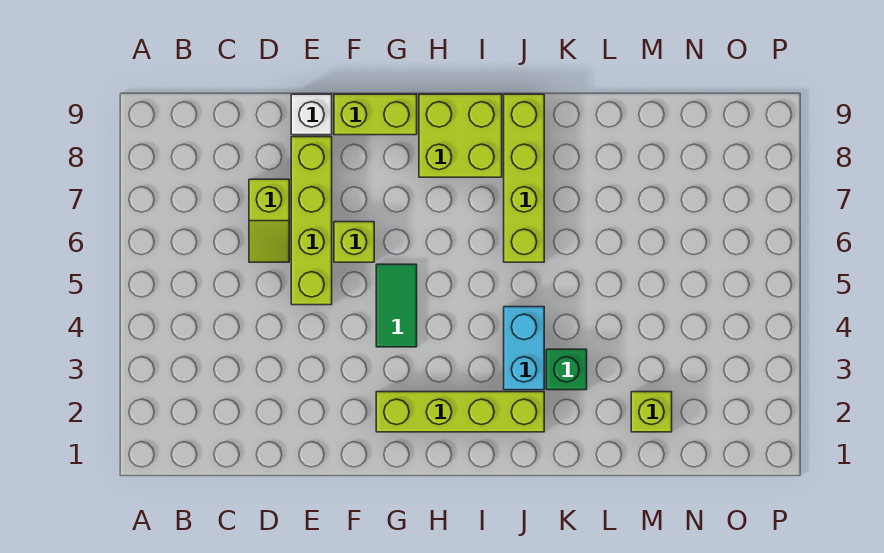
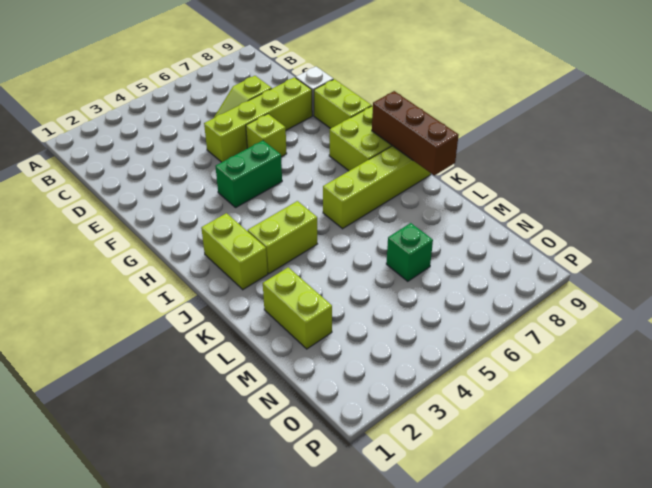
lime brick G2:J2 level 1 -> lime brick I2:J2 level 1
green tile G4:G5 level 1 -> green brick G4:G5 level 1
none -> brown brick I9:K9 level 2
cyan brick J3:J4 level 1 -> lime brick J3:J4 level 1
green brick K3 level 1 -> green brick M6 level 1
lime brick M2 level 1 -> lime brick L2:M2 level 1

